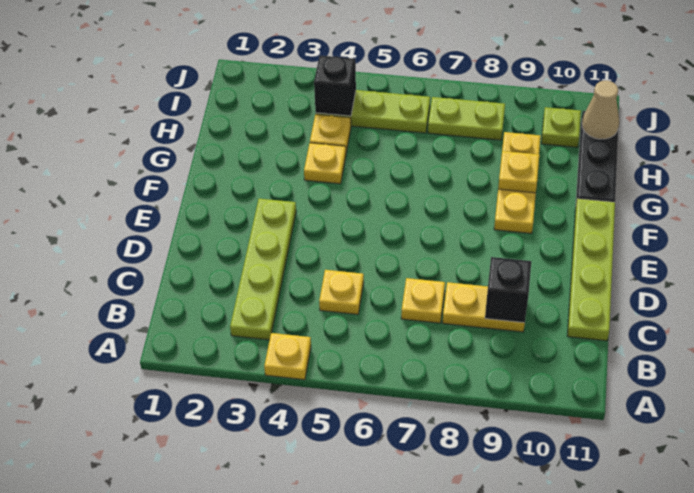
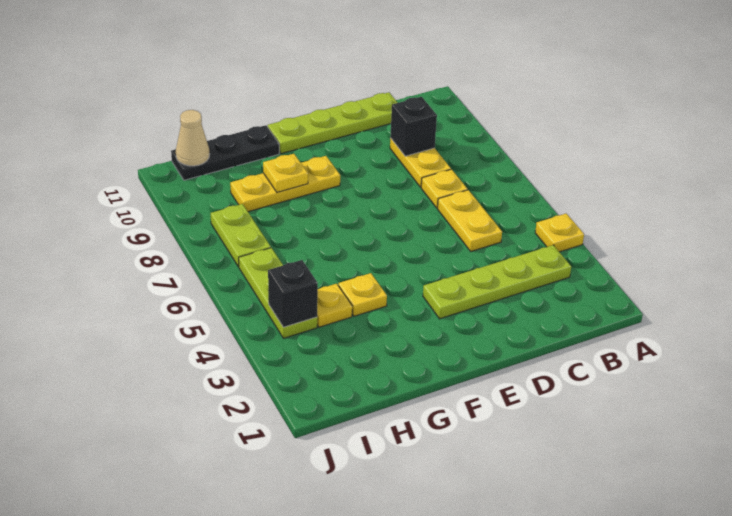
yellow plate C5 level 1 -> yellow plate C5:C6 level 1
lime plate I10 level 1 -> none

